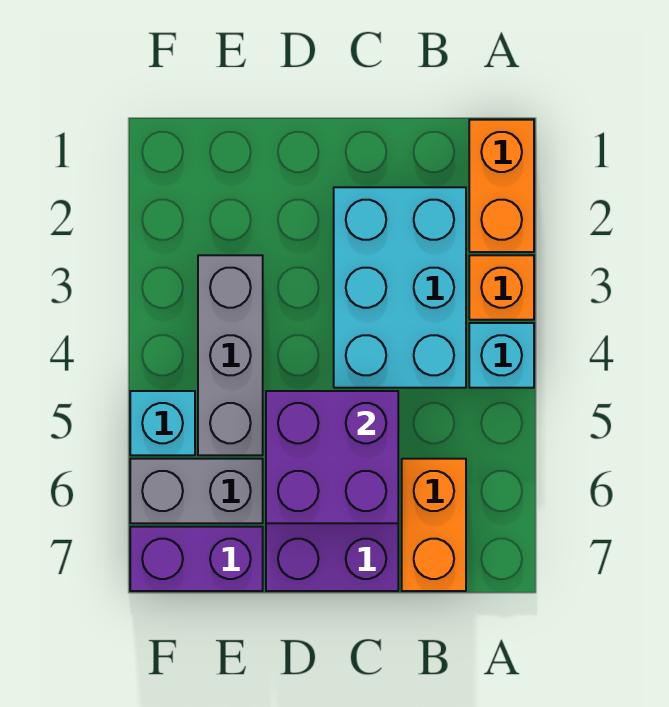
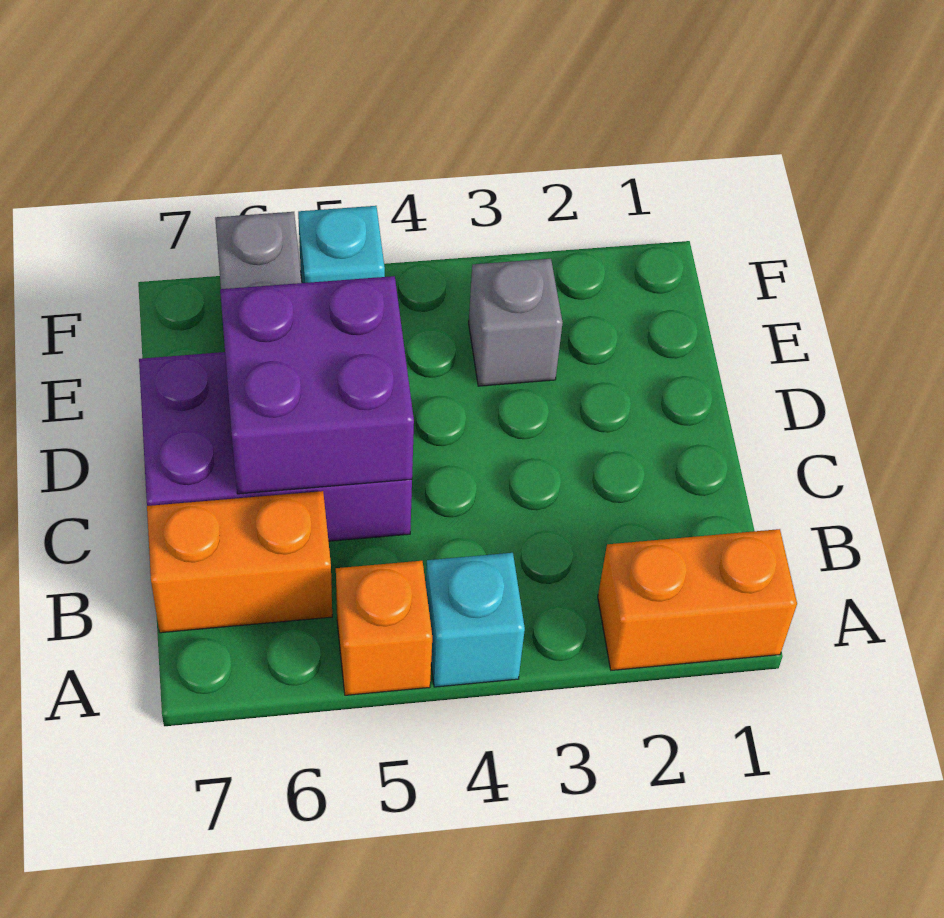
orange brick A3 level 1 -> orange brick A5 level 1
cyan brick B2:C4 level 1 -> none
grey brick E3:E5 level 1 -> grey brick E3 level 1
purple brick E7:F7 level 1 -> none

